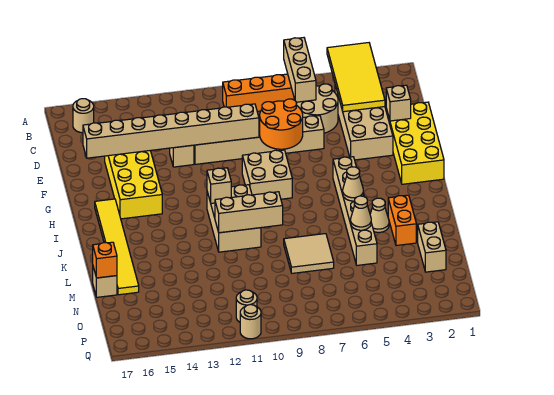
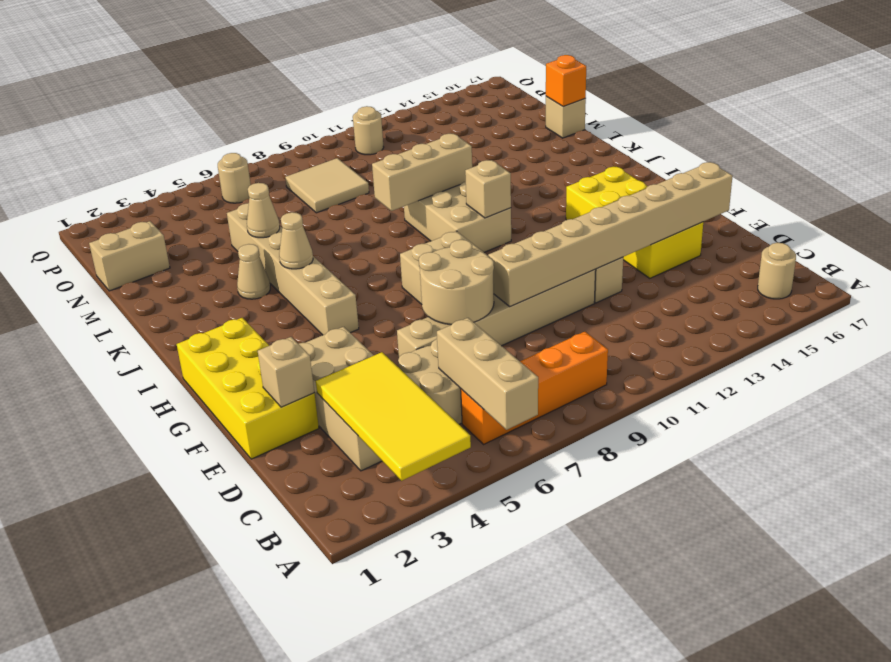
orange round brick E7:F8 level 2 -> tan round brick E7:F8 level 2
yellow tile H16:M16 level 1 -> none
orange brick K3:L3 level 1 -> none
tan tile L7:M8 level 1 -> tan tile N8:O9 level 1
tan brick M2:N2 level 1 -> tan brick N1:N2 level 1
tan round brick Q11 level 1 -> tan round brick P6 level 1

